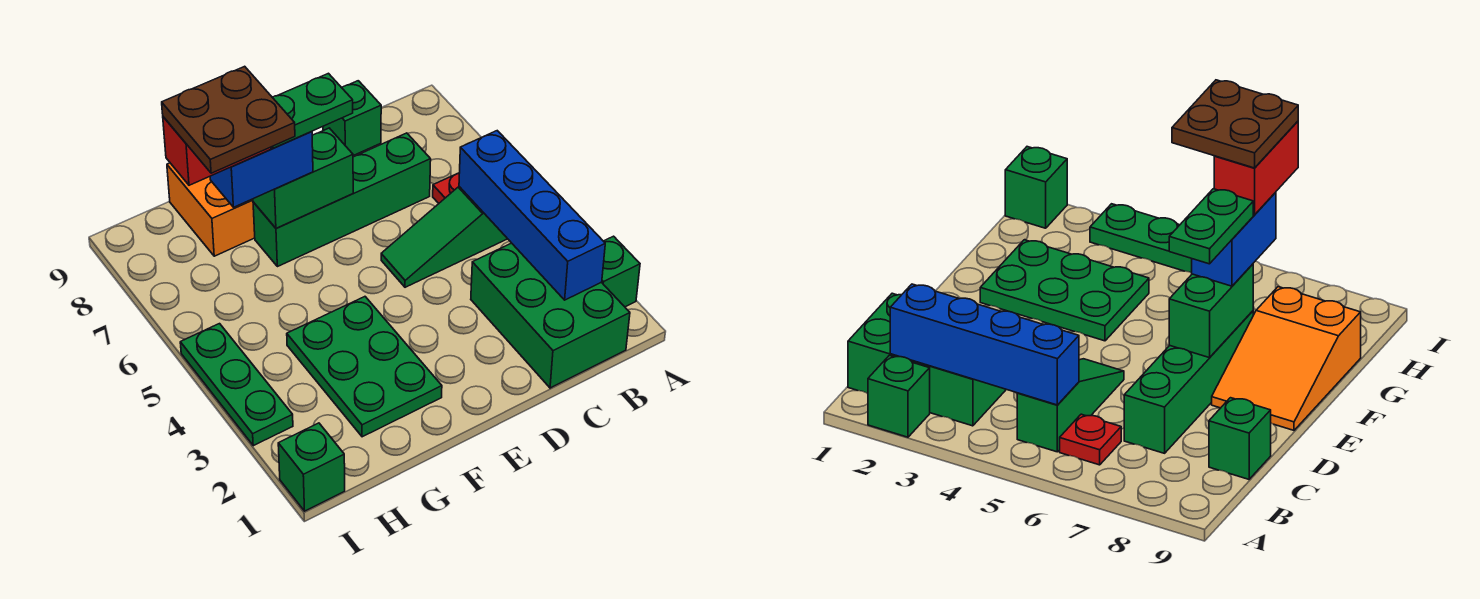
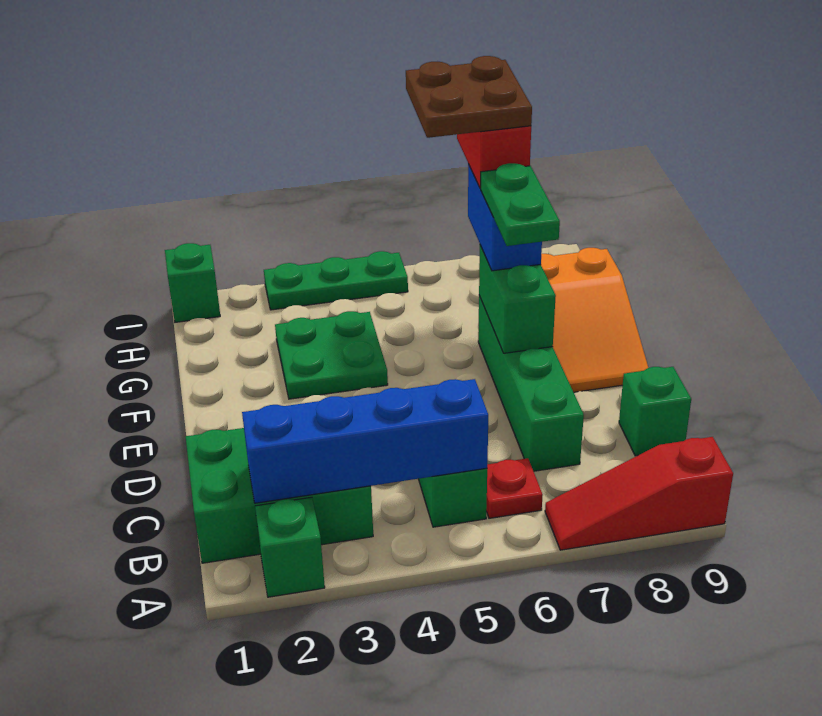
none -> red slope A7:A9 level 1 top 9
green plate F2:G4 level 1 -> green plate F3:G4 level 1

